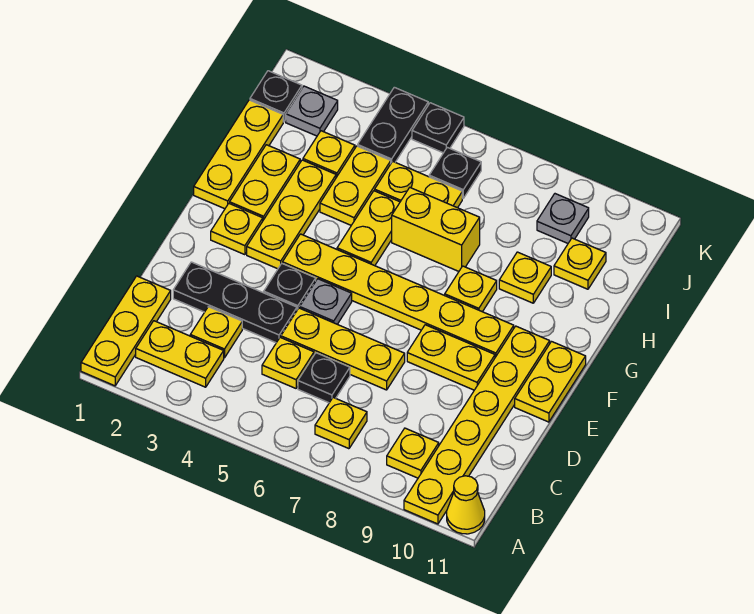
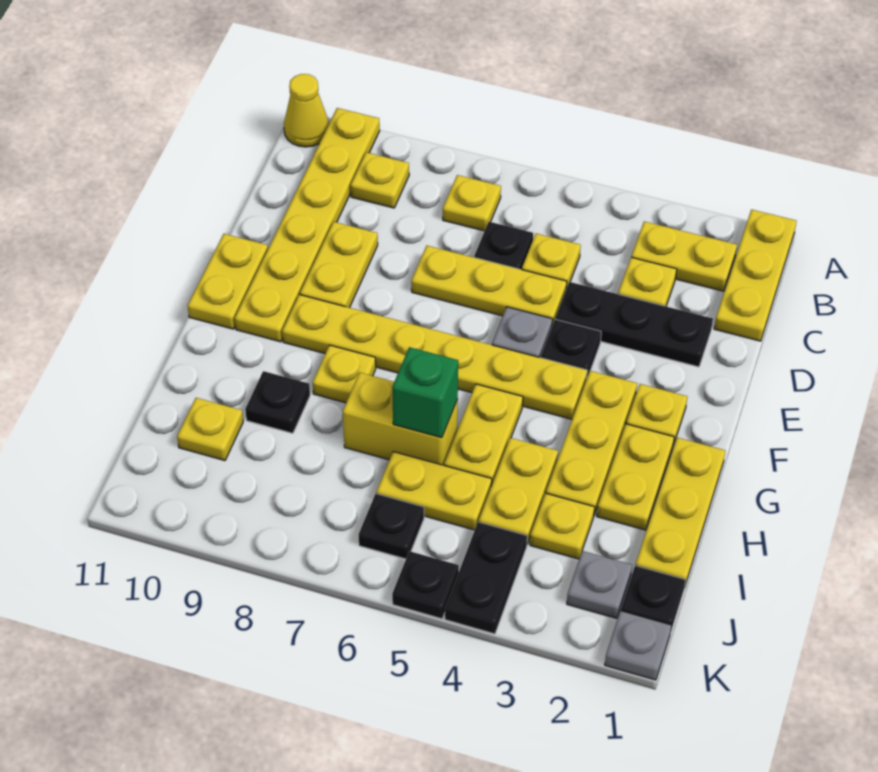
yellow plate E8:E9 level 1 -> yellow plate D9:E9 level 1
none -> green brick H6 level 2
yellow plate H9 level 1 -> black plate H9 level 1
grey plate J9 level 1 -> grey plate K1 level 1

